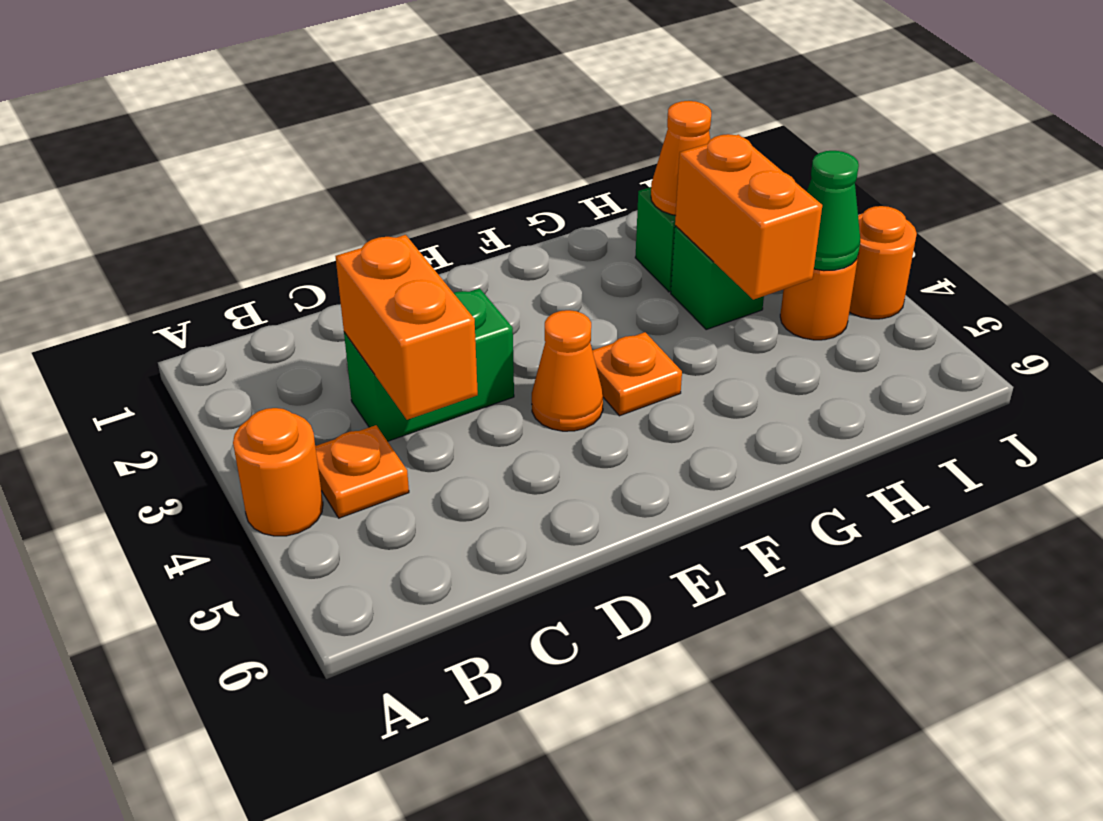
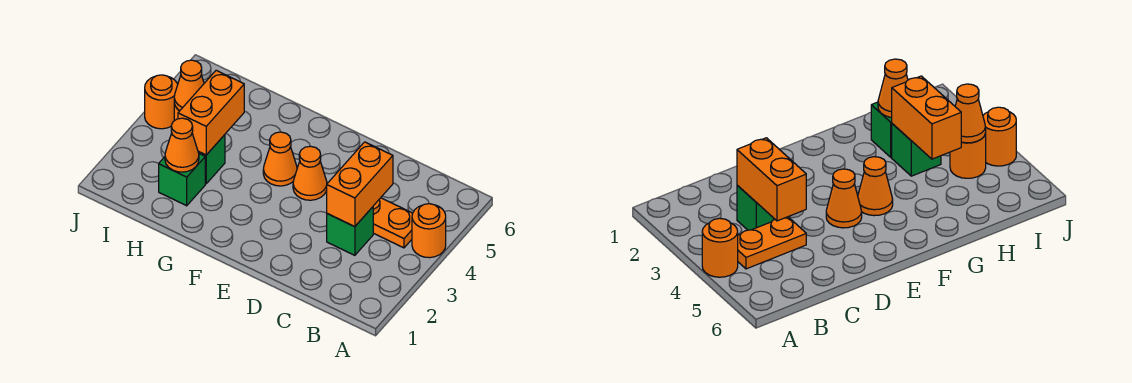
orange plate B4 level 1 -> orange plate B4:C4 level 1
green brick C3:D3 level 1 -> green brick C3 level 1
orange plate F4 level 1 -> orange cone F4 level 1
green cone I4 level 2 -> orange cone I4 level 2

